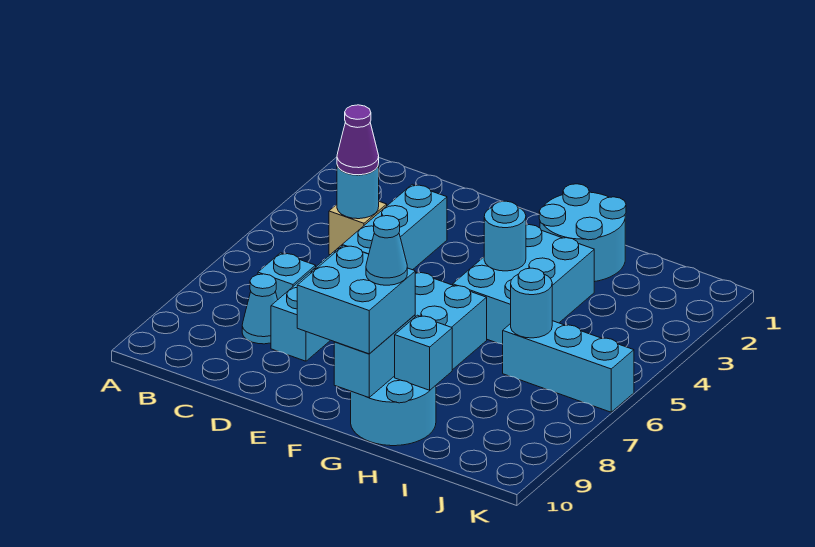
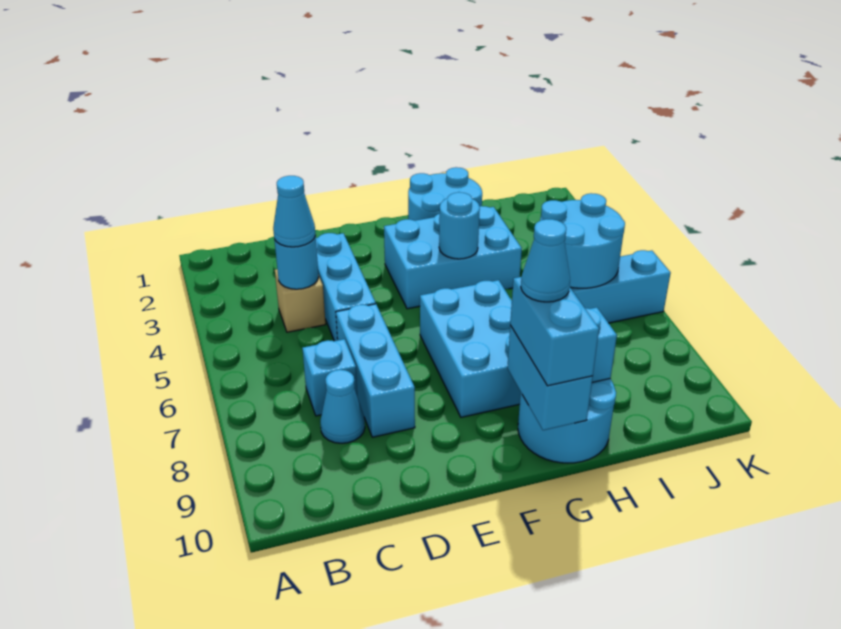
purple cone C4 level 3 -> cyan cone C4 level 3
cyan brick F9:G10 level 3 -> cyan brick G9:G10 level 3
cyan brick G3:H5 level 1 -> cyan brick F3:H4 level 1
cyan round brick I6 level 2 -> cyan round brick I5:J6 level 2

